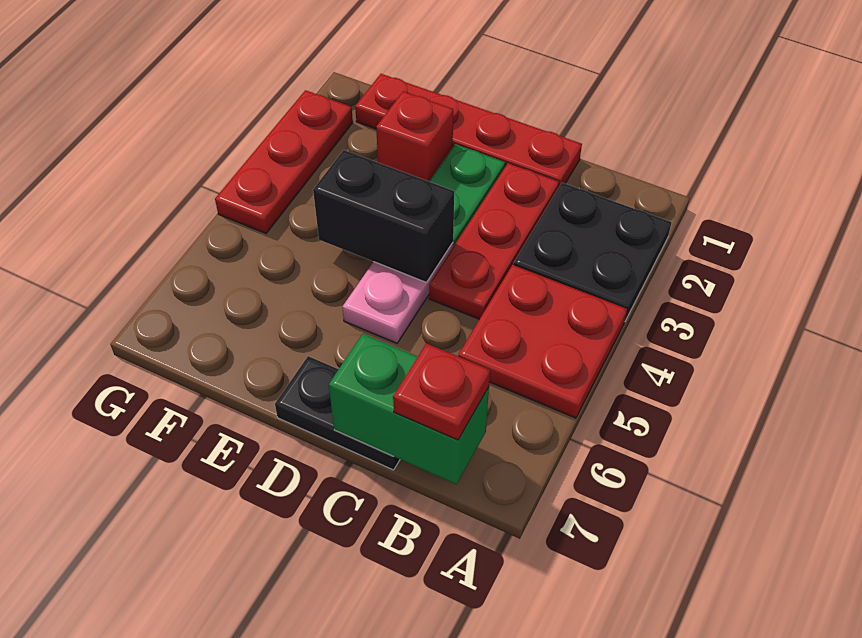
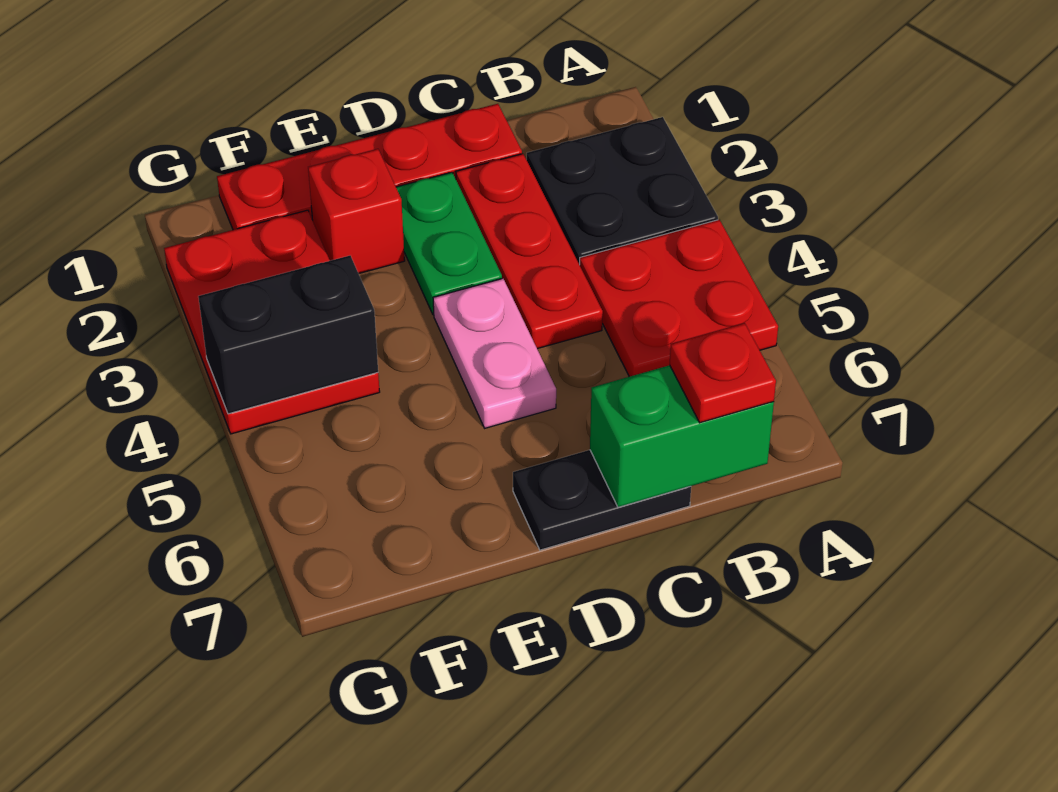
black brick D4:E4 level 2 -> black brick F4:G4 level 2
red plate G2:G4 level 1 -> red plate F2:G4 level 1

